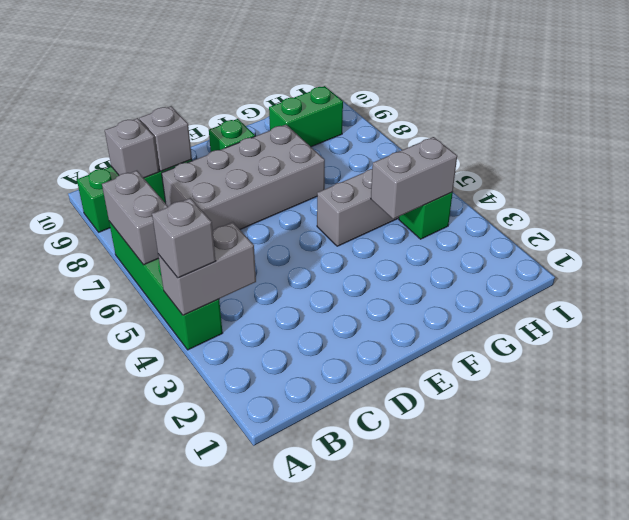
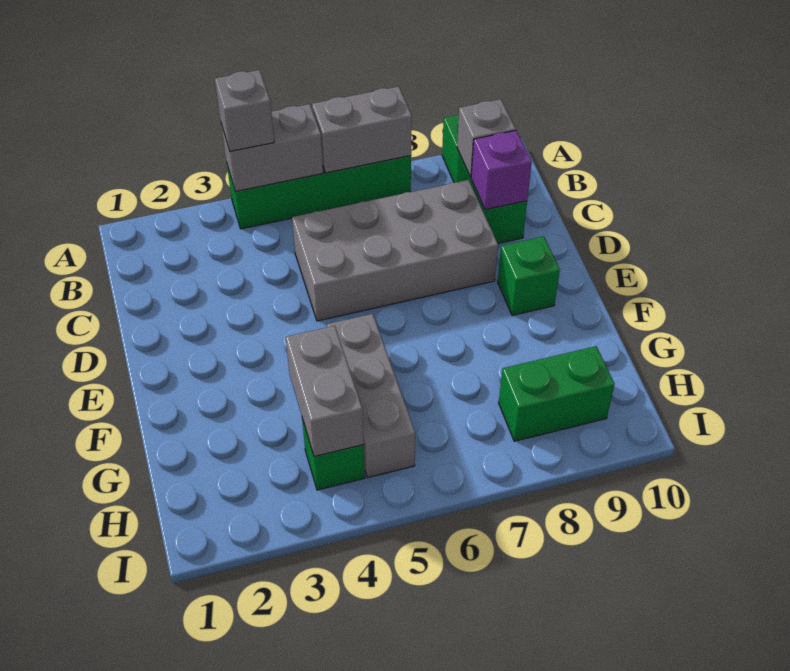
grey brick A4:B4 level 2 -> grey brick A4:A5 level 2
grey brick C7:F8 level 1 -> grey brick C5:D8 level 1
grey brick C9 level 2 -> purple brick C9 level 2
green brick G9:H9 level 1 -> green brick H8:H9 level 1

